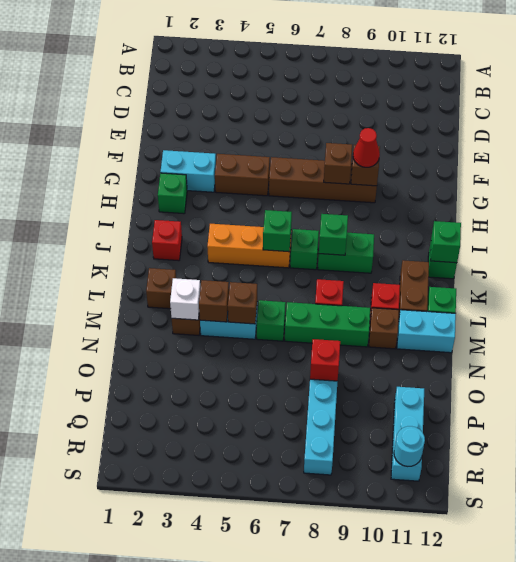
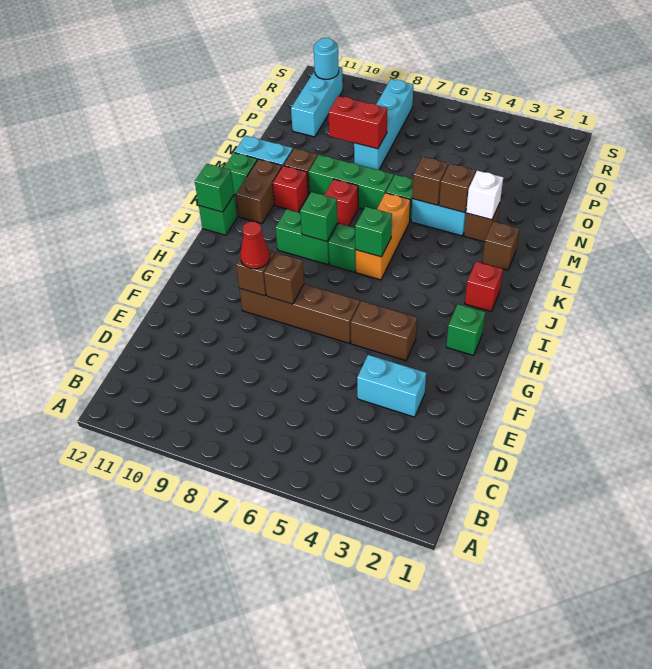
cyan brick G2:G3 level 1 -> cyan brick E3:E4 level 1
orange brick J4:J6 level 1 -> orange brick J6:L6 level 1
red brick O8 level 2 -> red brick O8:O9 level 2

